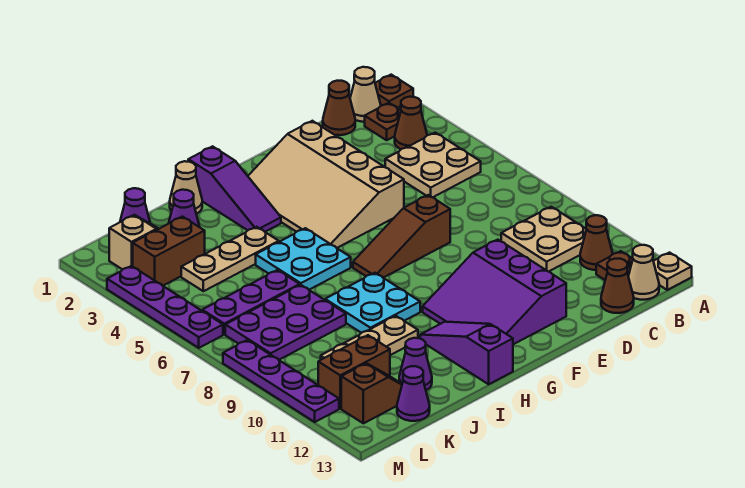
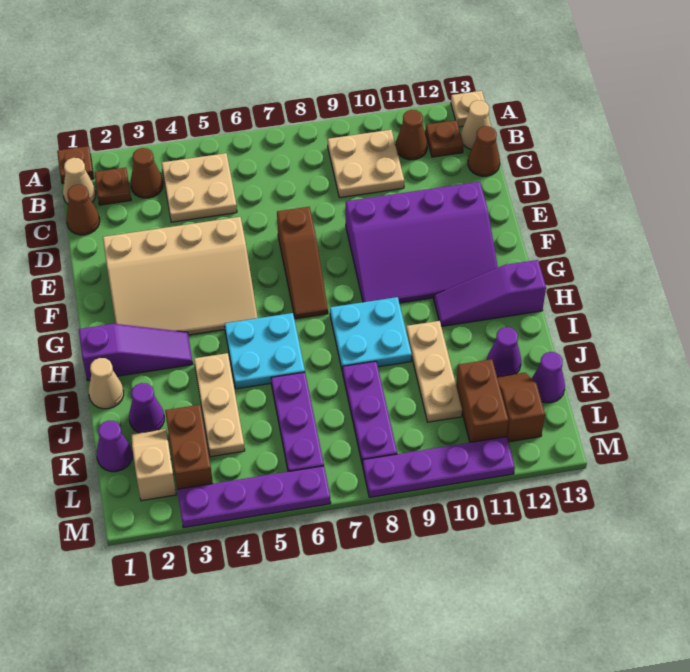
purple slope E10:G12 level 1 top E -> purple slope E9:G12 level 1 top E
purple plate J7:L8 level 1 -> purple plate J8:L8 level 1

